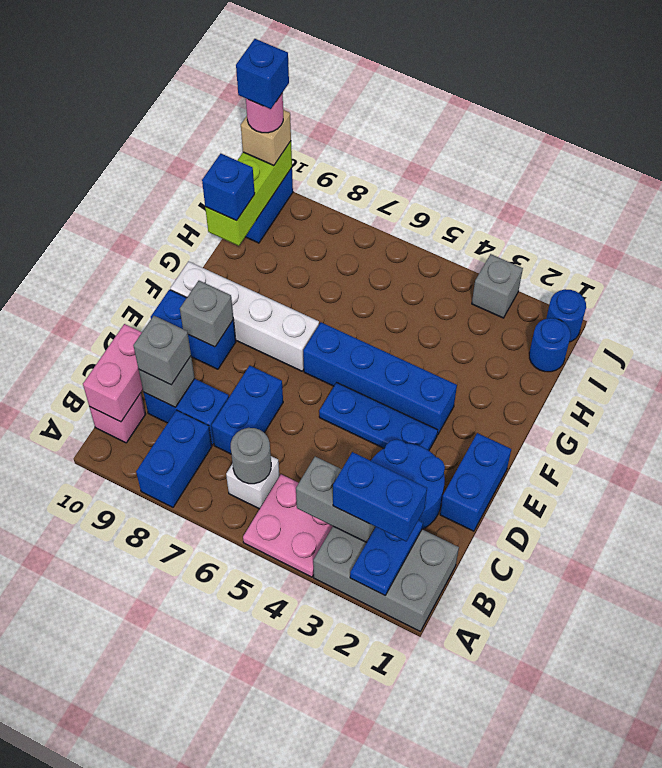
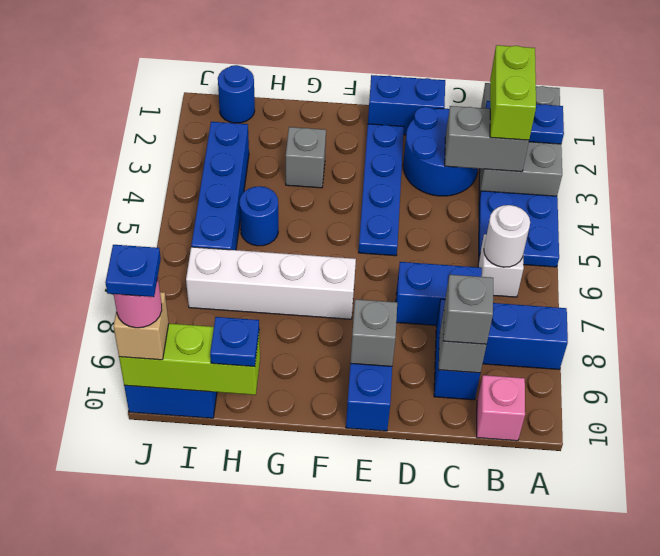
pink plate A4:B5 level 1 -> blue plate A4:B5 level 1
blue brick B2:B3 level 3 -> lime brick B2:B3 level 3
grey brick B3:B4 level 2 -> grey brick B3:C3 level 2
grey round brick B6 level 2 -> white round brick B6 level 2
pink brick B10:C10 level 2 -> none
blue plate E3:E5 level 1 -> blue plate E2:E5 level 1
blue brick F3:F6 level 1 -> blue brick I3:I6 level 1
white brick F7:F10 level 1 -> white brick F7:I7 level 1
blue brick H10 level 3 -> blue plate H10 level 3
blue round brick J1 level 1 -> blue round brick H5 level 1
grey brick J3 level 1 -> grey brick G3 level 1
blue brick J10 level 5 -> blue plate J10 level 5

